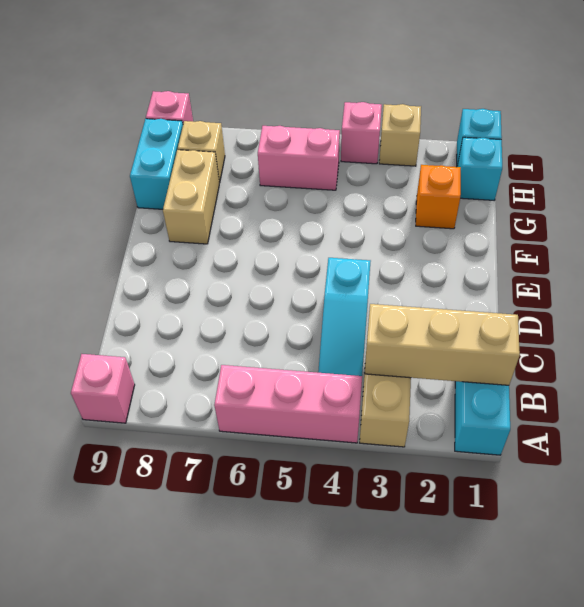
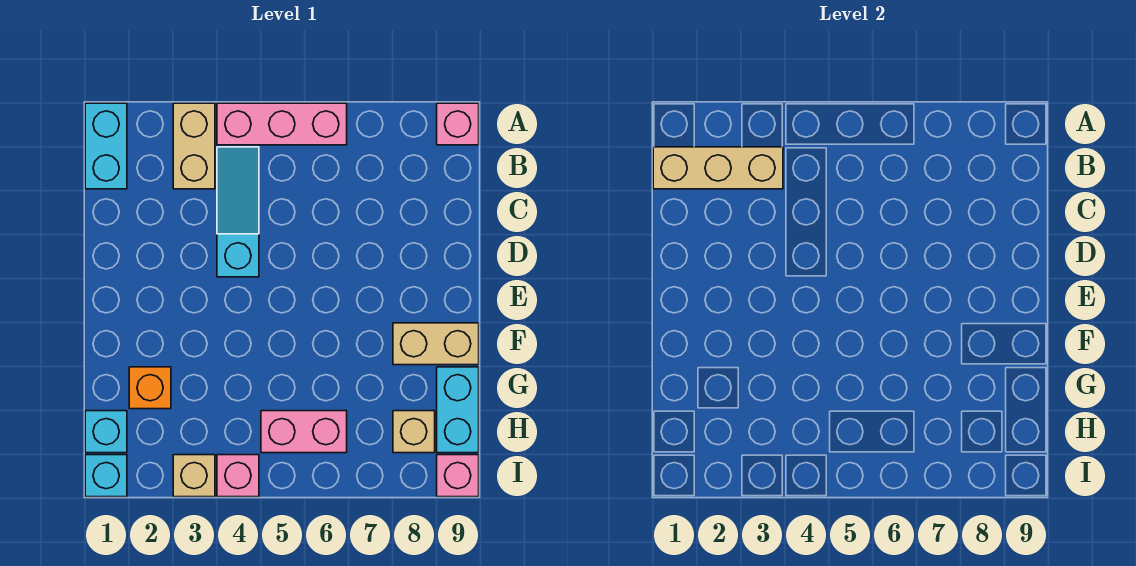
tan brick F8:G8 level 1 -> tan brick F8:F9 level 1

